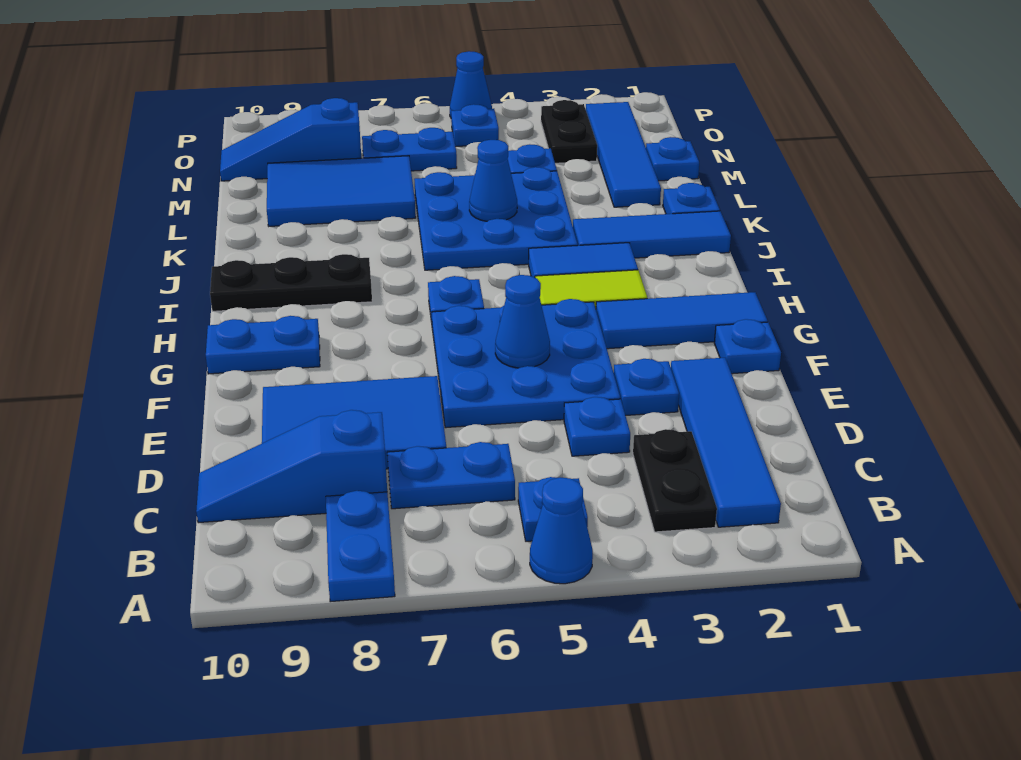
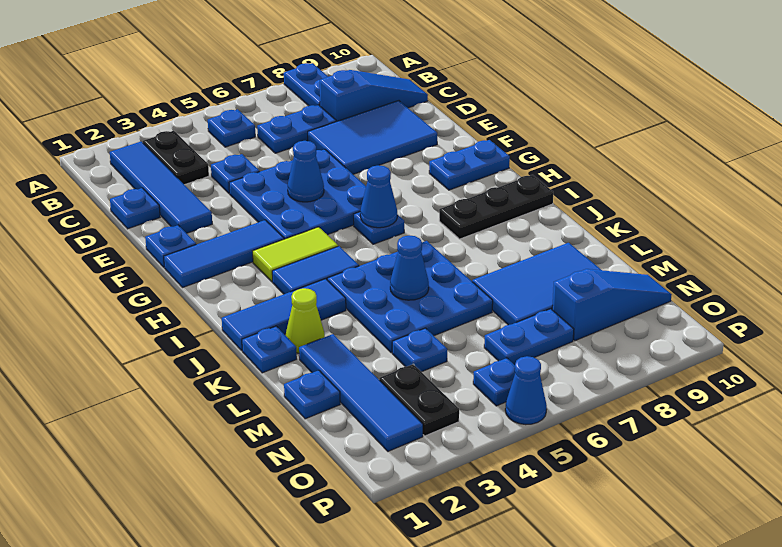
blue cone A5 level 1 -> blue cone H6 level 2
blue plate E3 level 1 -> blue plate D1 level 1
none -> lime cone K2 level 1

